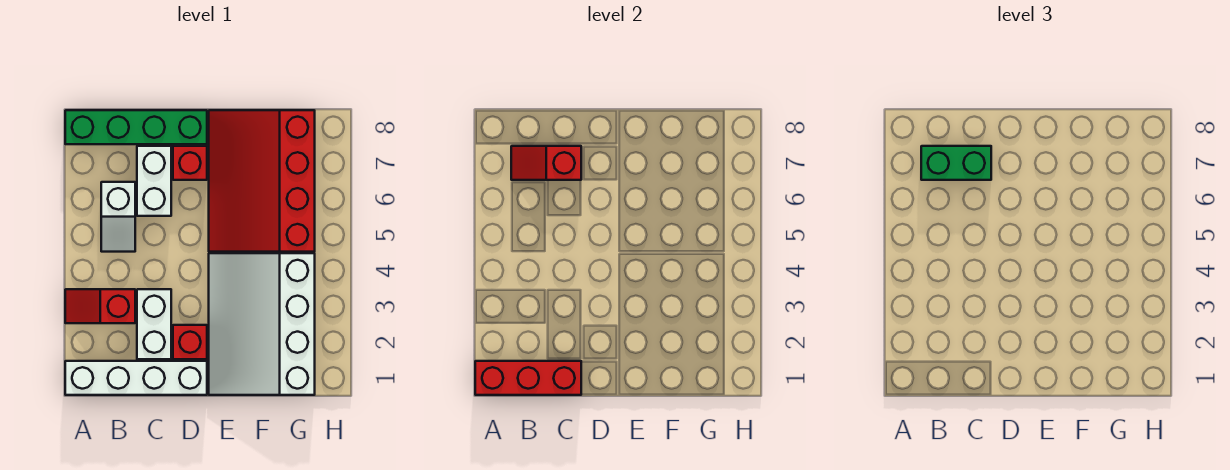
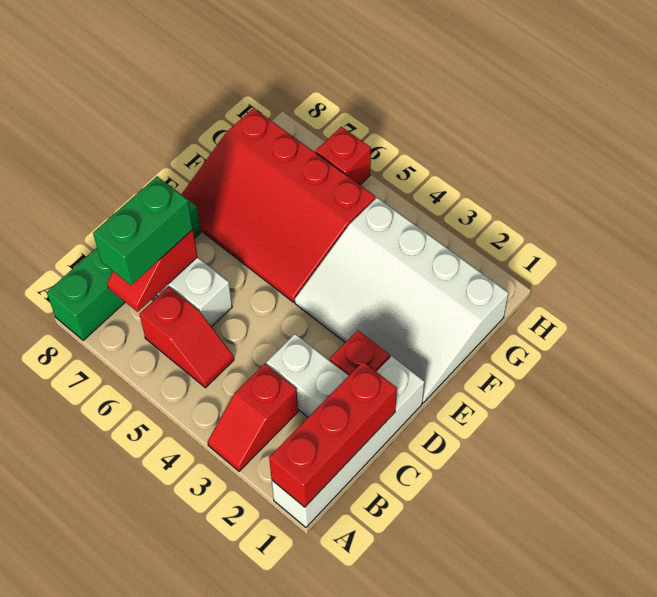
white slope B5:B6 level 1 top 6 -> red slope B5:B6 level 1 top 6
red brick D7 level 1 -> red brick H6 level 1

